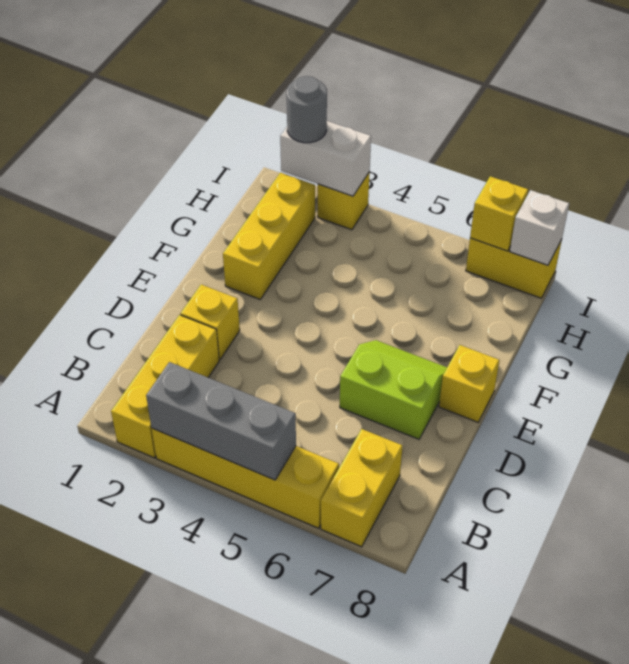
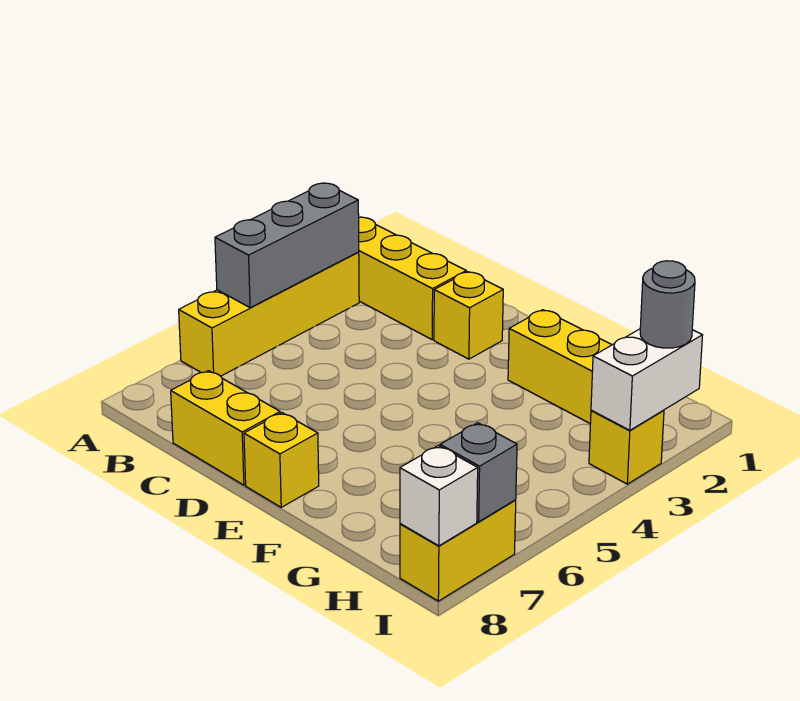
yellow brick A7:B7 level 1 -> yellow brick C8:D8 level 1
lime slope D6:E7 level 1 top D -> none
yellow brick I7 level 2 -> grey brick I7 level 2

